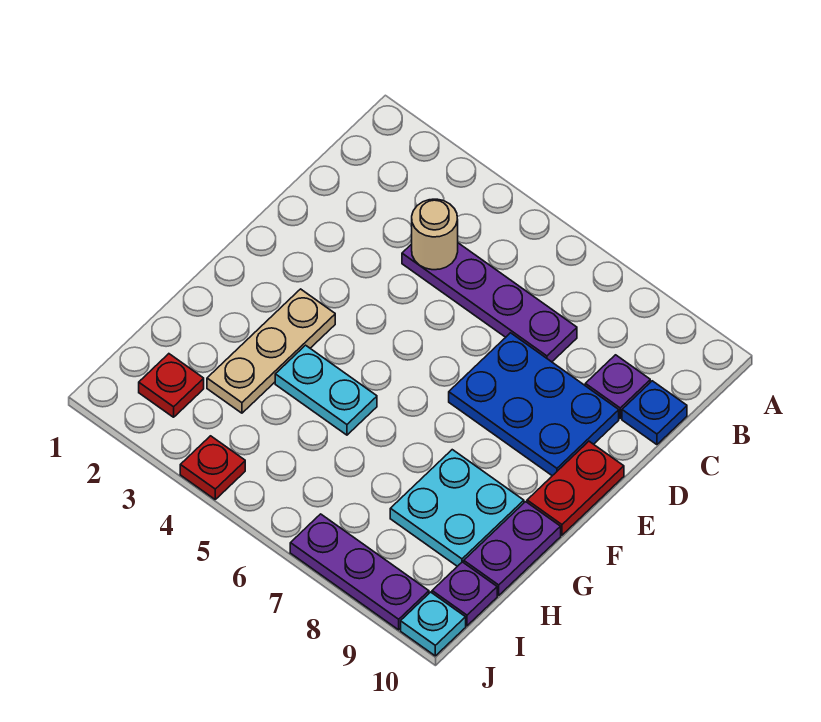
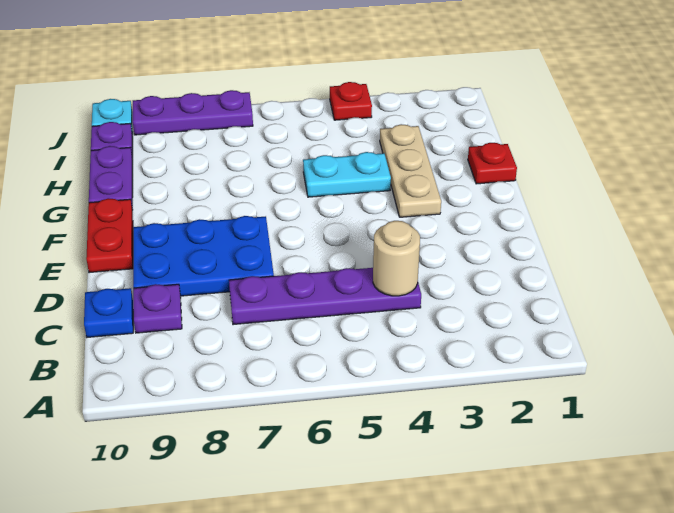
cyan plate G8:H9 level 1 -> none
red plate I2 level 1 -> red plate G1 level 1

